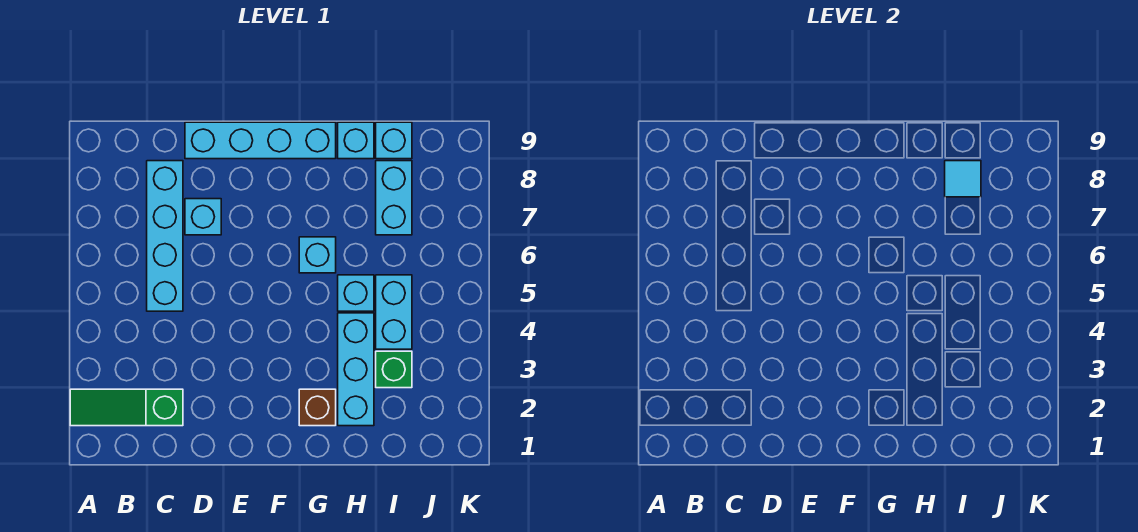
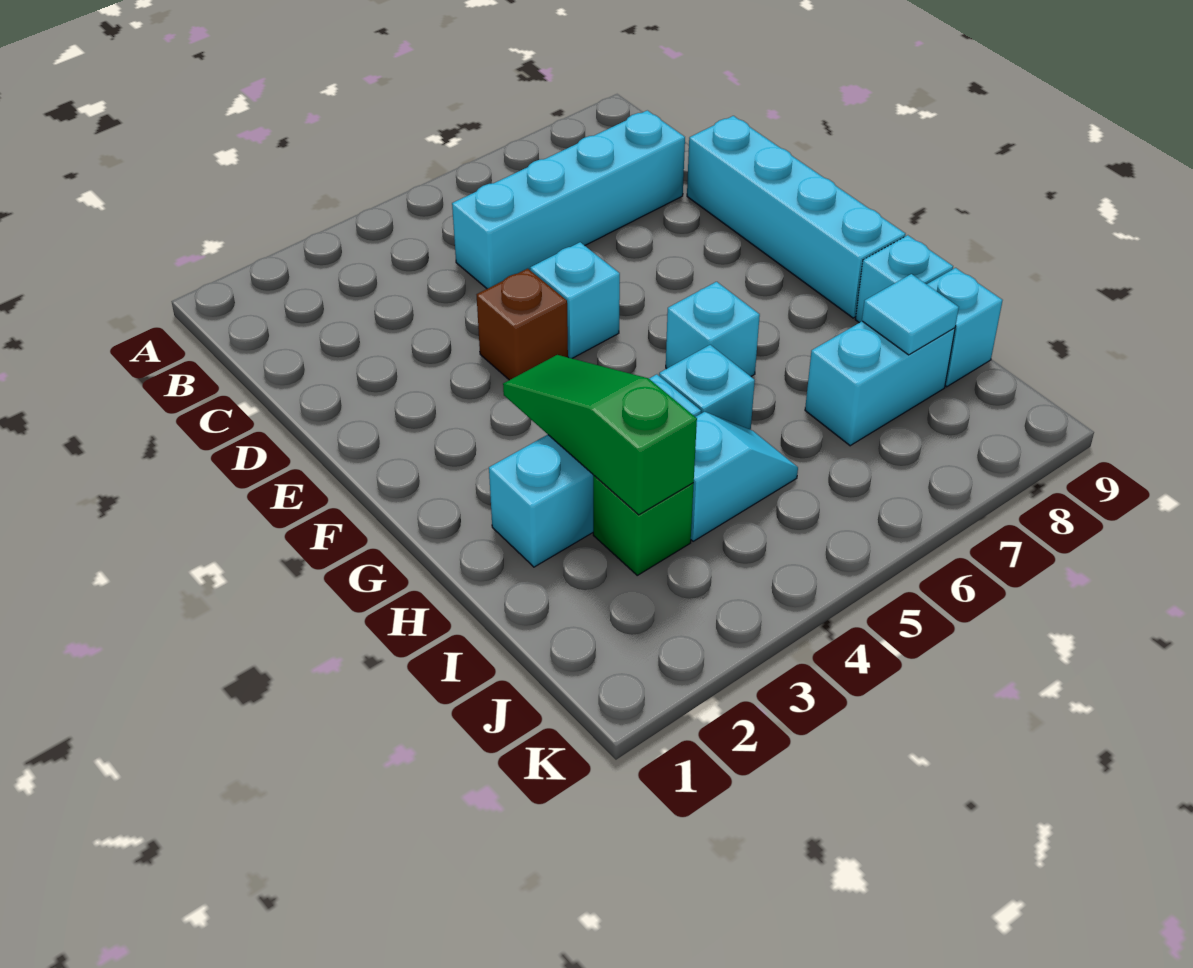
green slope A2:C2 level 1 top C -> green slope G3:I3 level 2 top I
cyan brick D7 level 1 -> cyan brick E5 level 1
brown brick G2 level 1 -> brown brick E4 level 1
cyan brick I4:I5 level 1 -> cyan slope I4:I5 level 1 top 4

